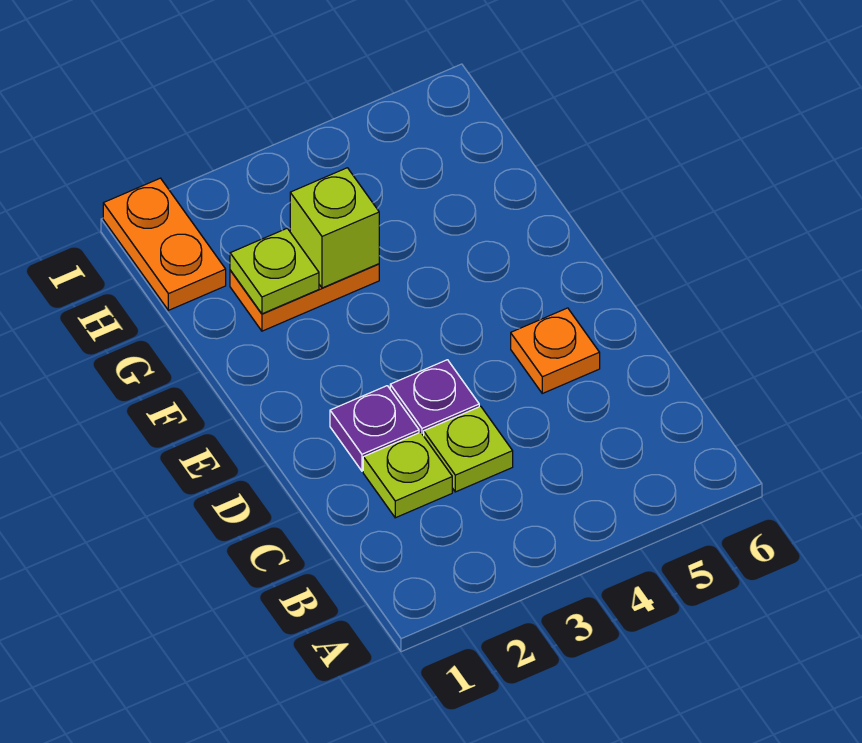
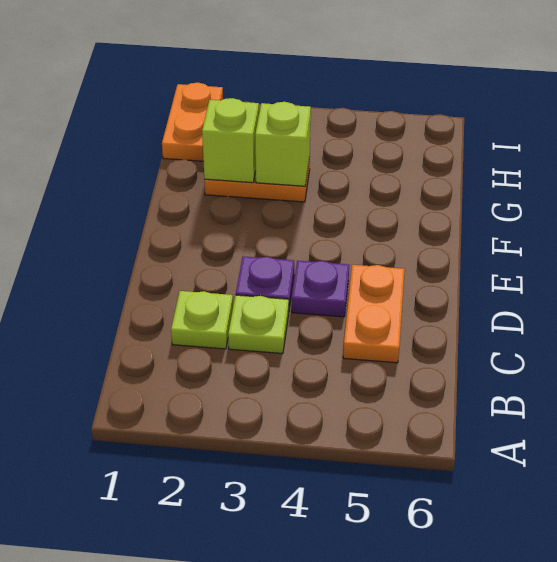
purple plate D2 level 1 -> purple plate D4 level 1
orange plate D5 level 1 -> orange plate C5:D5 level 1
lime plate G2 level 2 -> lime brick G2 level 2

